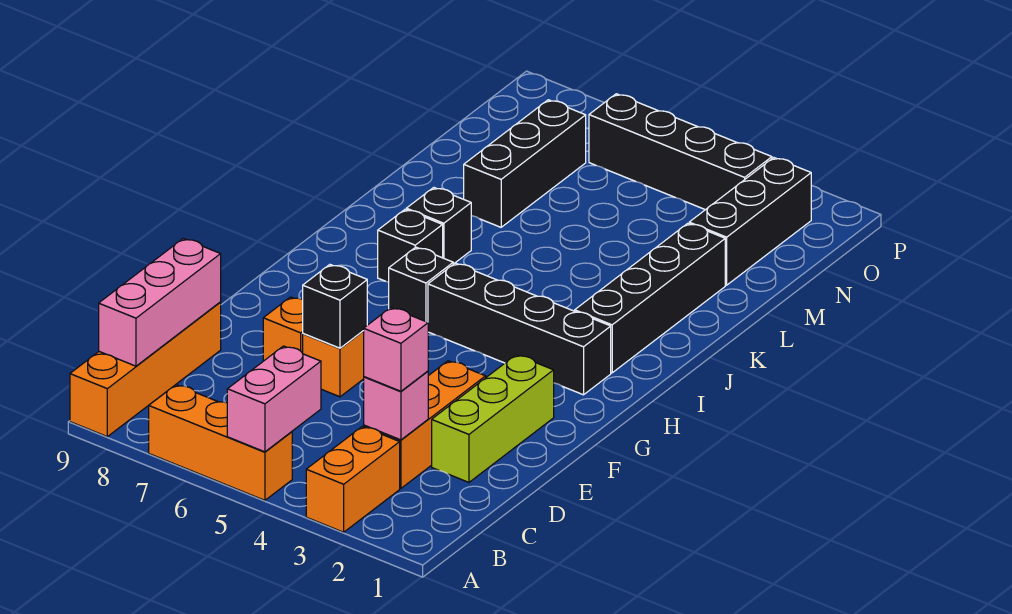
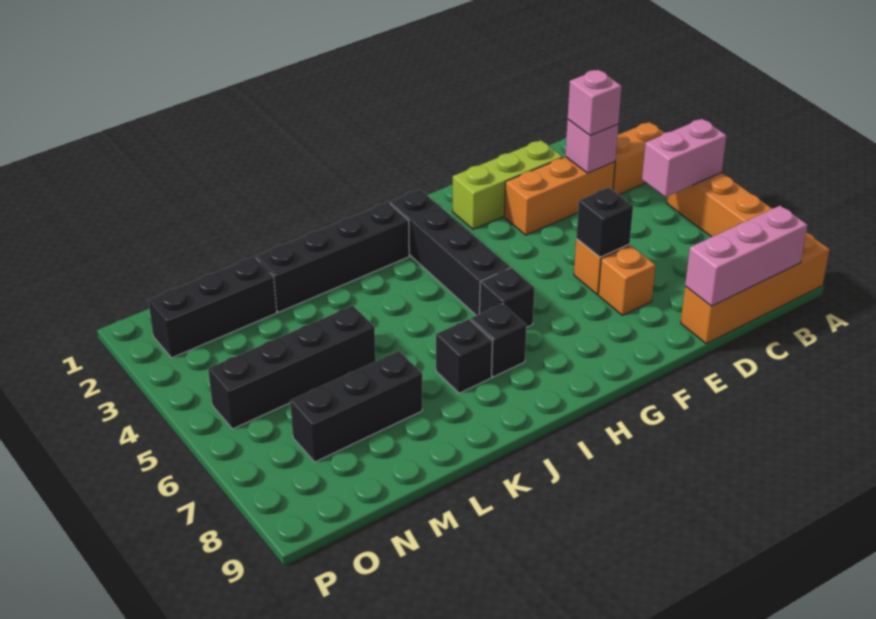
black brick O3:O6 level 1 -> black brick L5:O5 level 1

